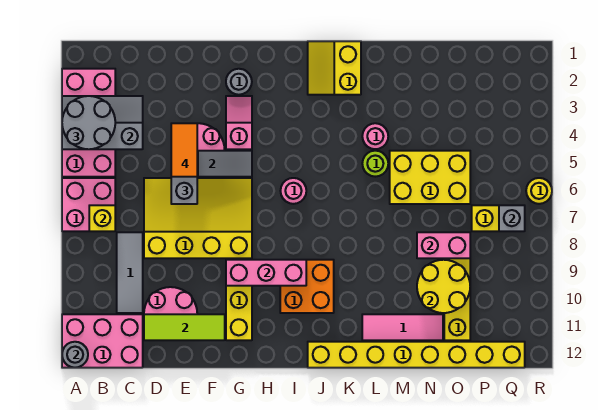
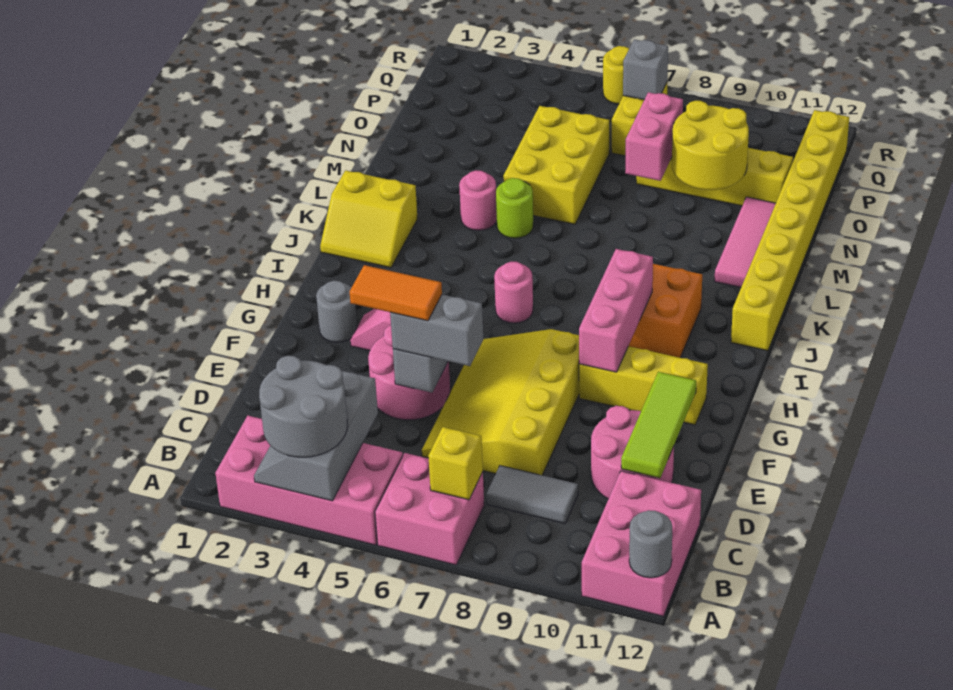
grey tile C8:C10 level 1 -> grey tile C8:C9 level 1

